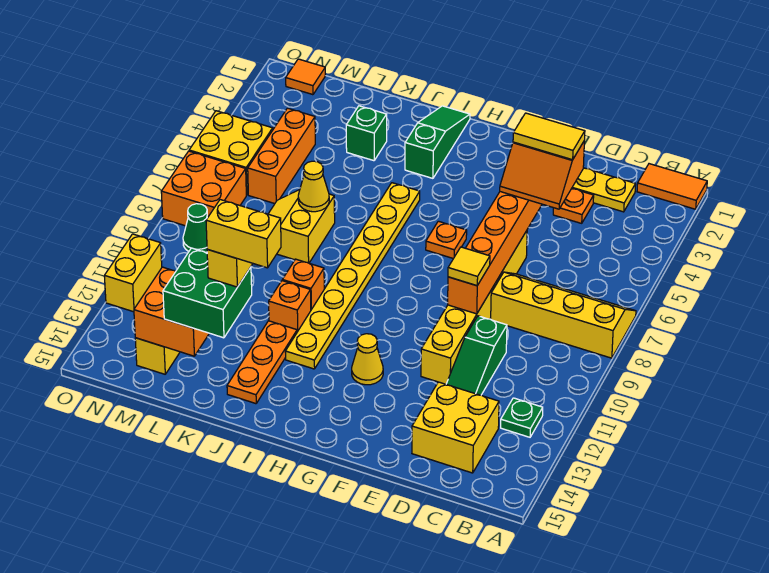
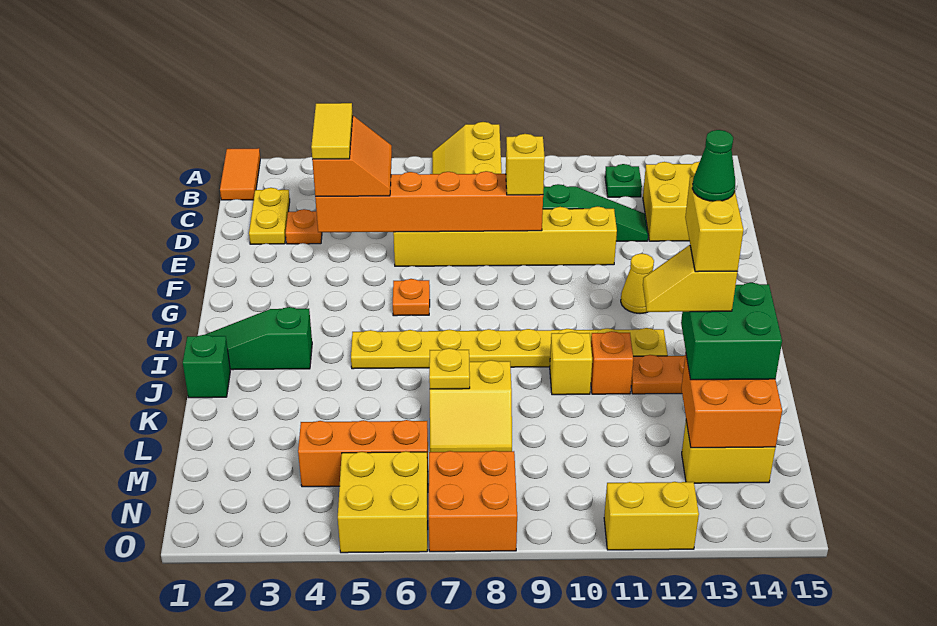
yellow tile E9 level 3 -> yellow brick E9 level 3
orange brick J10 level 1 -> yellow brick J10 level 1
green brick K3 level 1 -> green brick J1 level 1
yellow cone K7 level 2 -> yellow plate K7 level 2
orange tile N1 level 1 -> none
green cone N9 level 1 -> green cone J13 level 6

